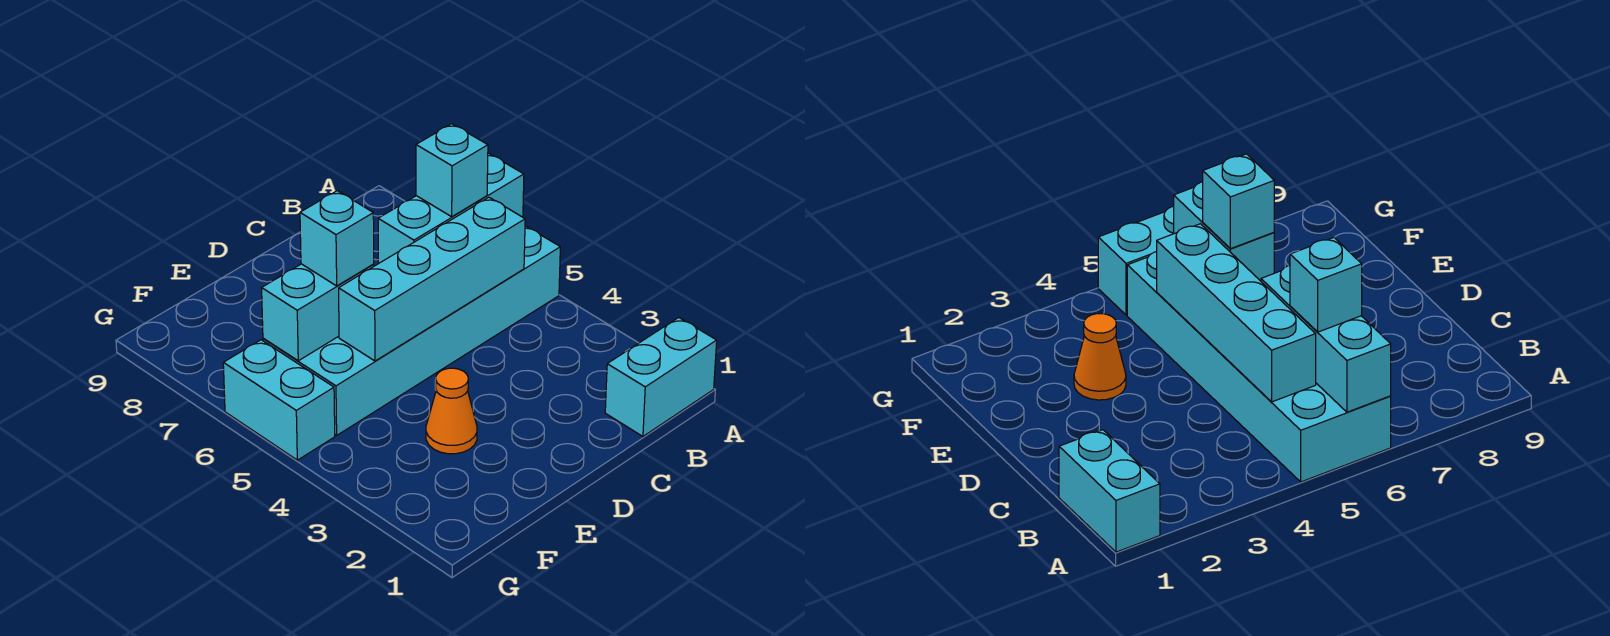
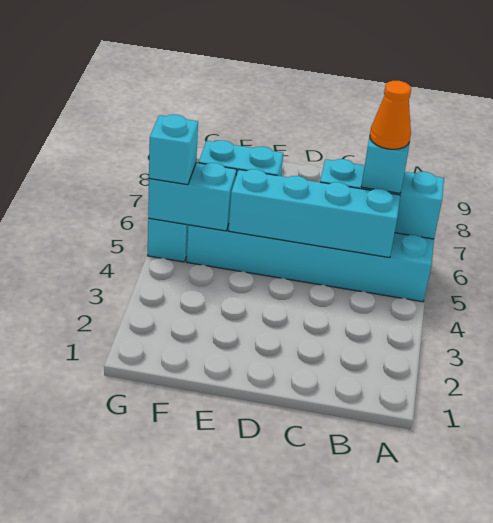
cyan brick A1:B1 level 1 -> cyan brick F5:G5 level 2
orange cone E3 level 1 -> orange cone B6 level 4
cyan brick E6 level 3 -> cyan brick G5 level 3

